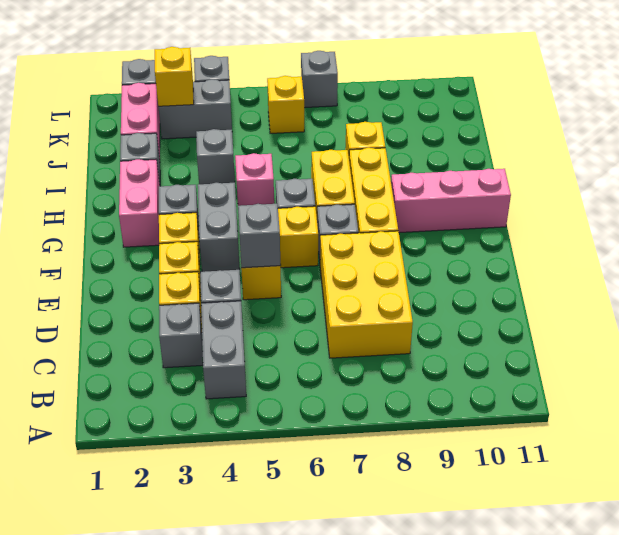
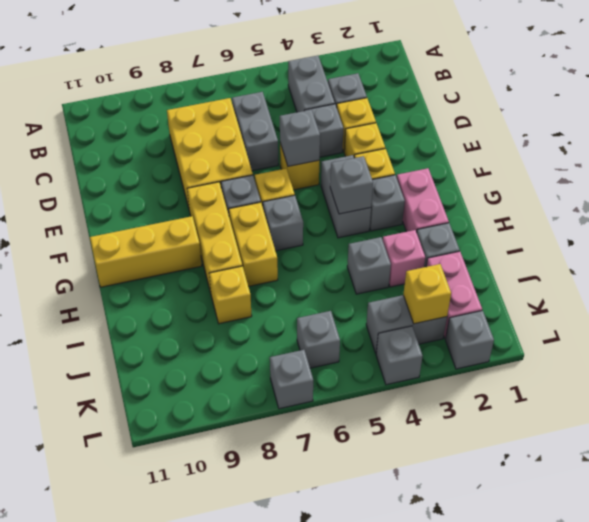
none -> grey brick C6:D6 level 1
none -> grey brick G4 level 2
pink brick G9:G11 level 1 -> yellow brick G9:G11 level 1
pink brick H5 level 1 -> pink brick I3 level 1
yellow brick K6 level 1 -> grey brick K6 level 1

